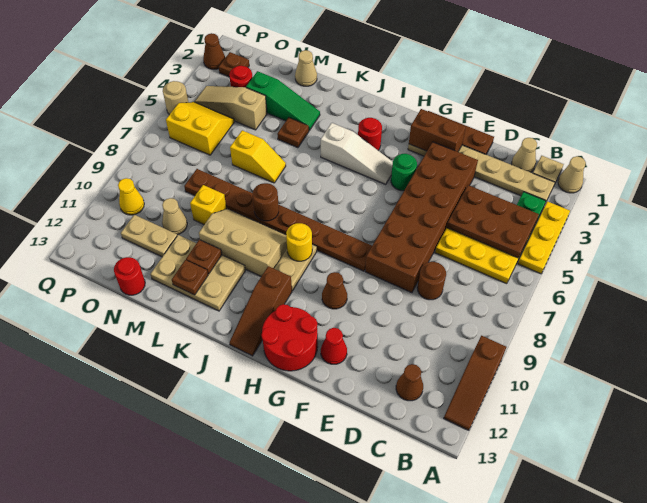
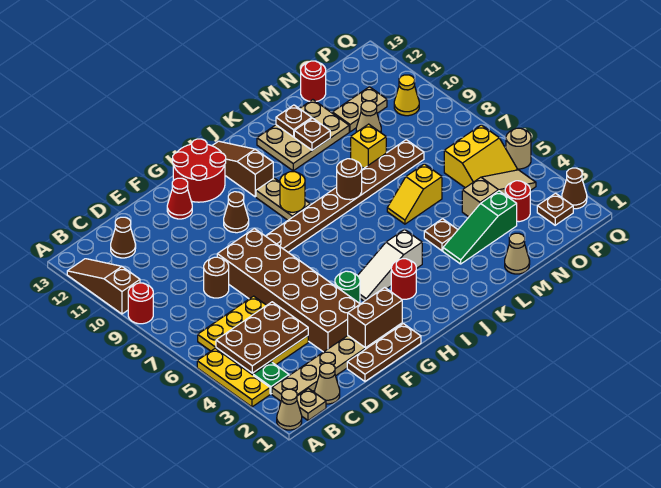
none -> red round brick A9 level 1
tan slope J9:L10 level 1 top 10 -> none

